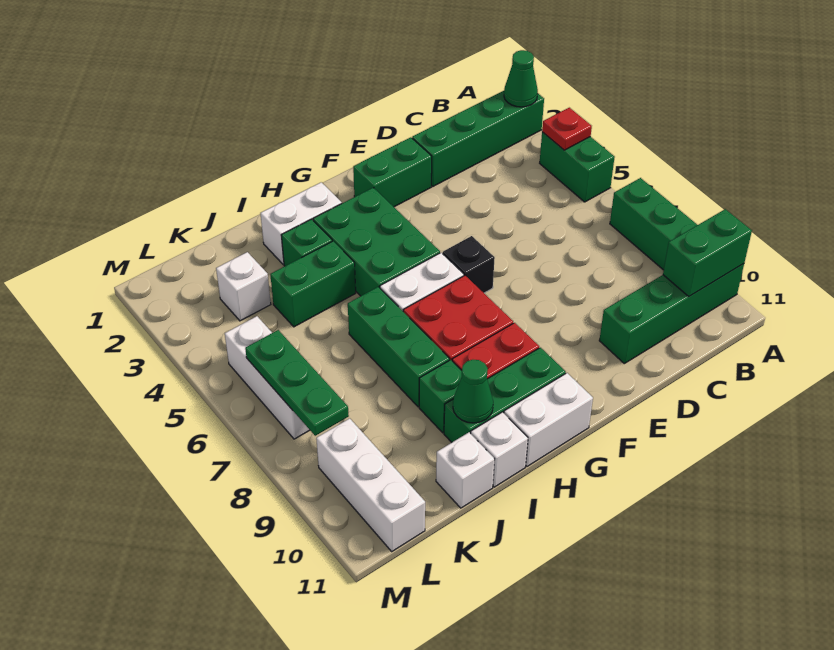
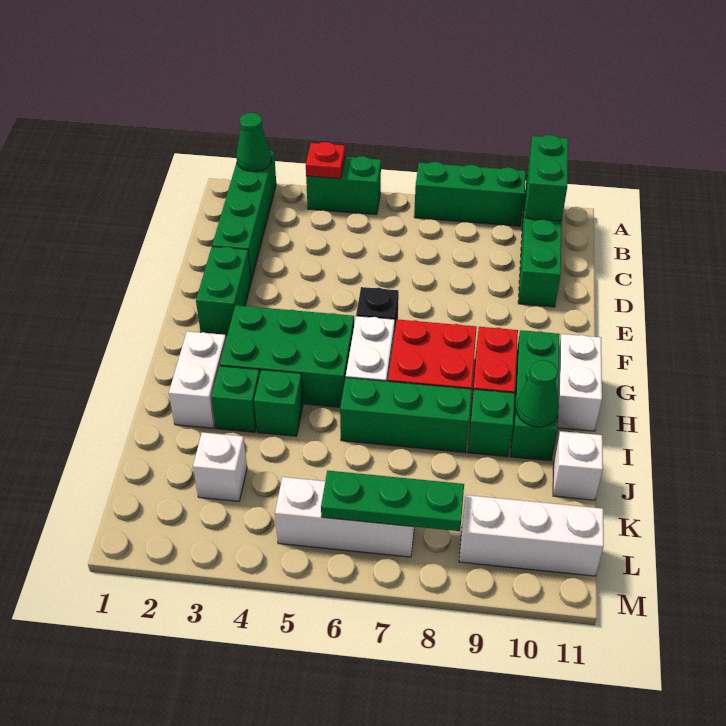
green brick I4:J4 level 1 -> green brick I4 level 1
white brick I11 level 1 -> none

